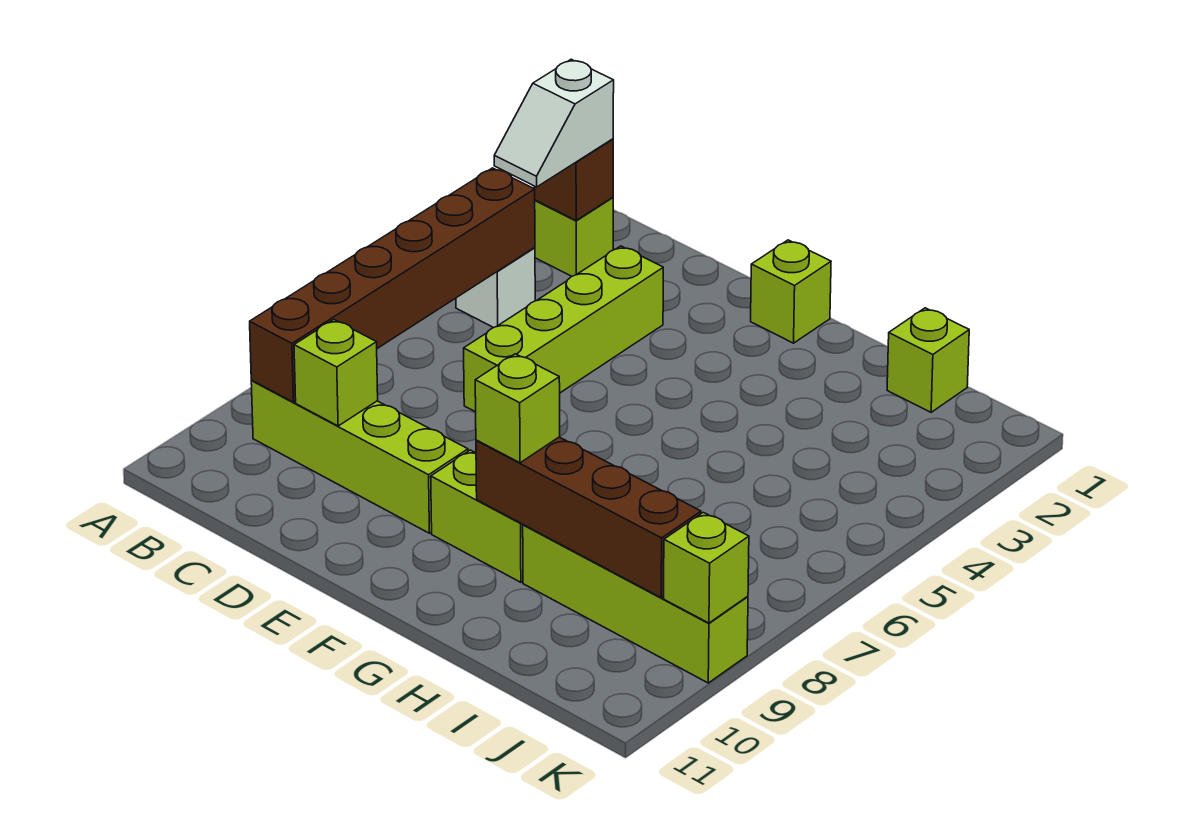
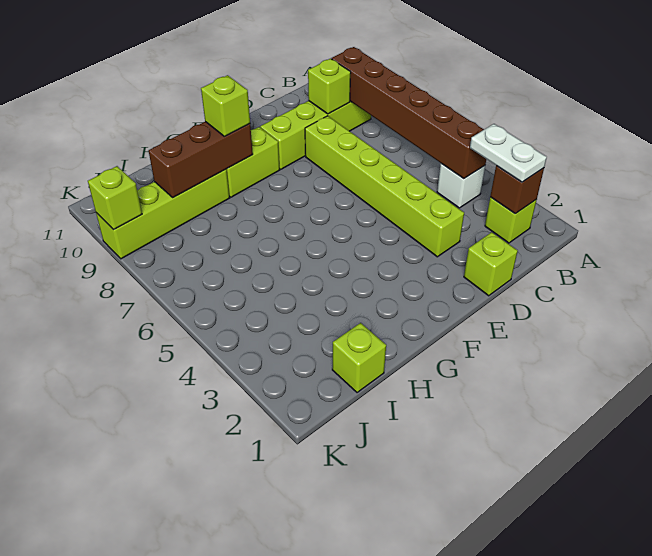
white slope B2:B3 level 3 top 2 -> white plate B2:B3 level 3
lime brick D3:D6 level 1 -> lime brick D3:D8 level 1
lime brick F1 level 1 -> lime brick D1 level 1
brown brick G9:J9 level 2 -> brown brick G9:I9 level 2

